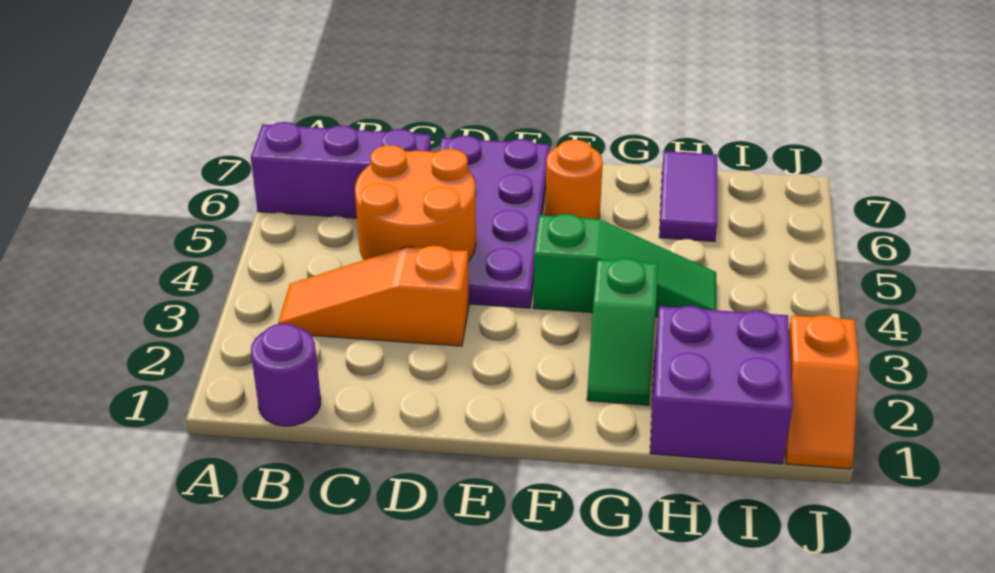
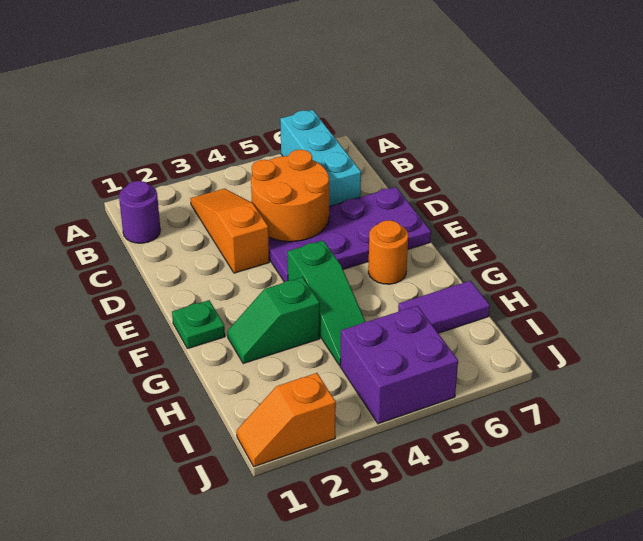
purple brick A6:C6 level 1 -> cyan brick A6:C6 level 1
none -> green plate F1 level 1
purple brick H1:I2 level 1 -> purple brick I4:J5 level 1

